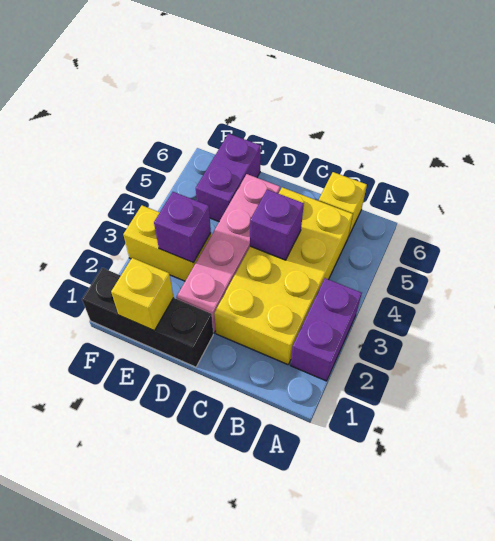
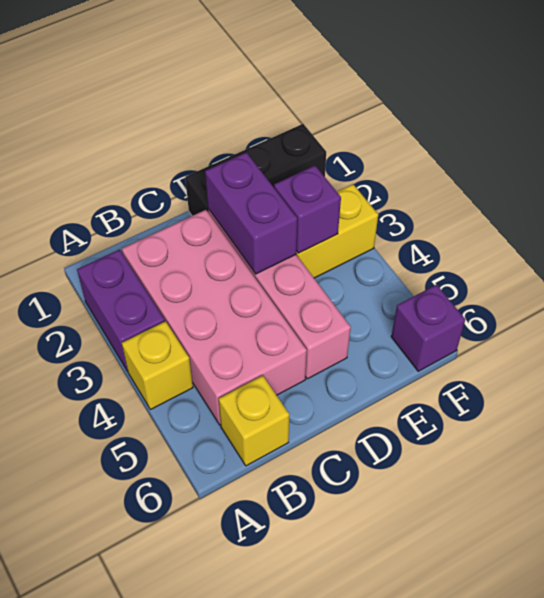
yellow brick B2:C5 level 1 -> pink brick B2:C5 level 1
purple brick C4 level 2 -> purple brick F6 level 1
yellow brick E1 level 2 -> yellow brick A4 level 1
purple brick E5:E6 level 1 -> purple brick D2:D3 level 2

